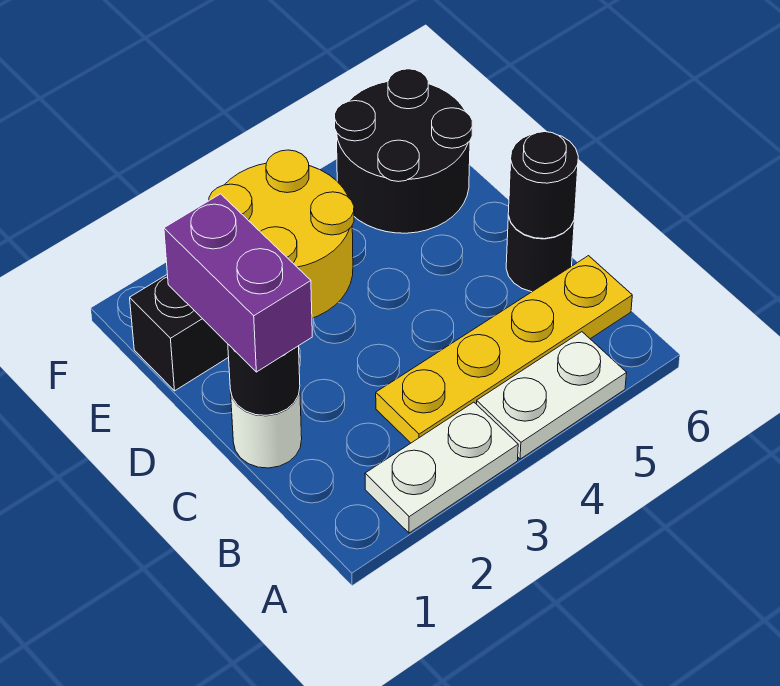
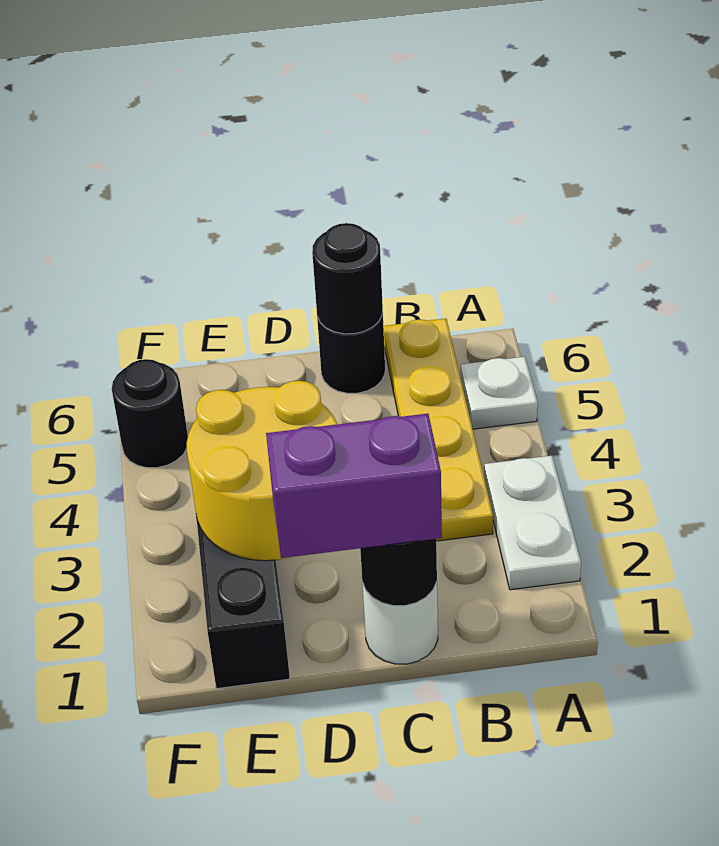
white plate A4:A5 level 1 -> white plate A5 level 1
black round brick E5:F6 level 1 -> black round brick F5 level 1

